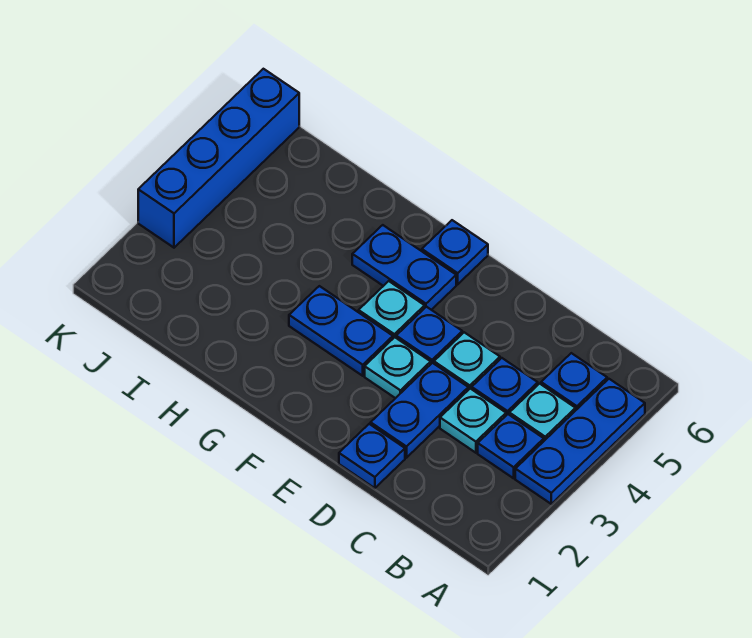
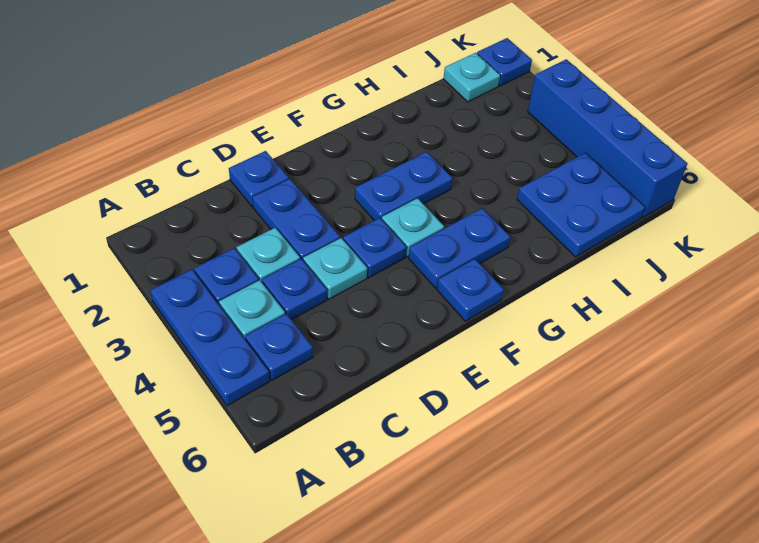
cyan plate E3 level 1 -> cyan plate J1 level 1
none -> blue plate I5:J6 level 1
none -> blue plate K1 level 1

